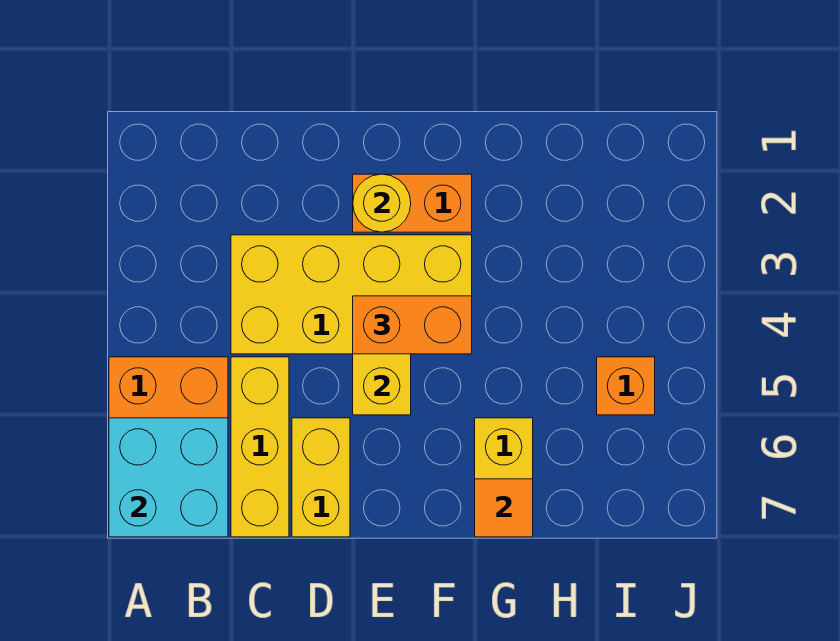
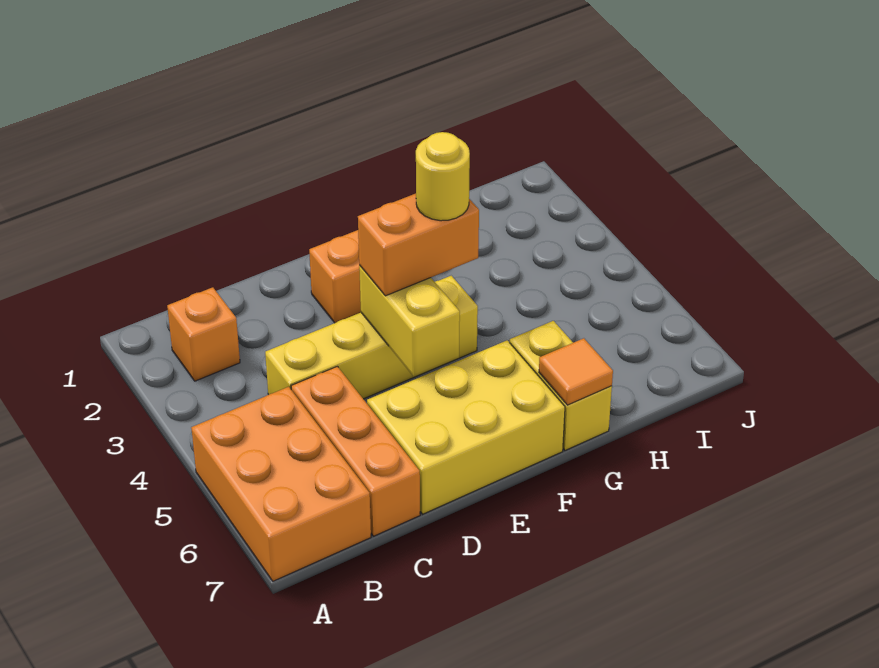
cyan brick A6:B7 level 2 -> none
yellow brick C3:F4 level 1 -> yellow brick C4:F4 level 1
yellow brick C5:C7 level 1 -> orange brick C5:C7 level 1
yellow brick D6:D7 level 1 -> yellow brick D6:F7 level 1
yellow round brick E2 level 2 -> yellow round brick F4 level 4
orange brick I5 level 1 -> orange brick B2 level 1

